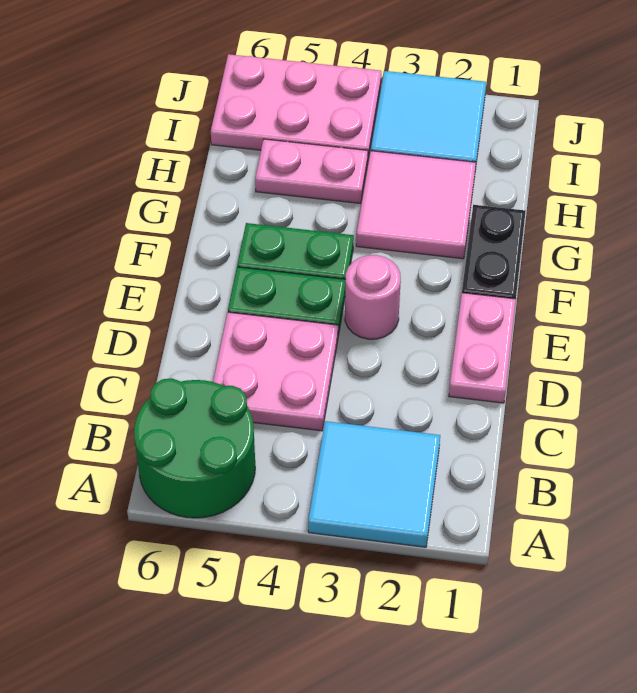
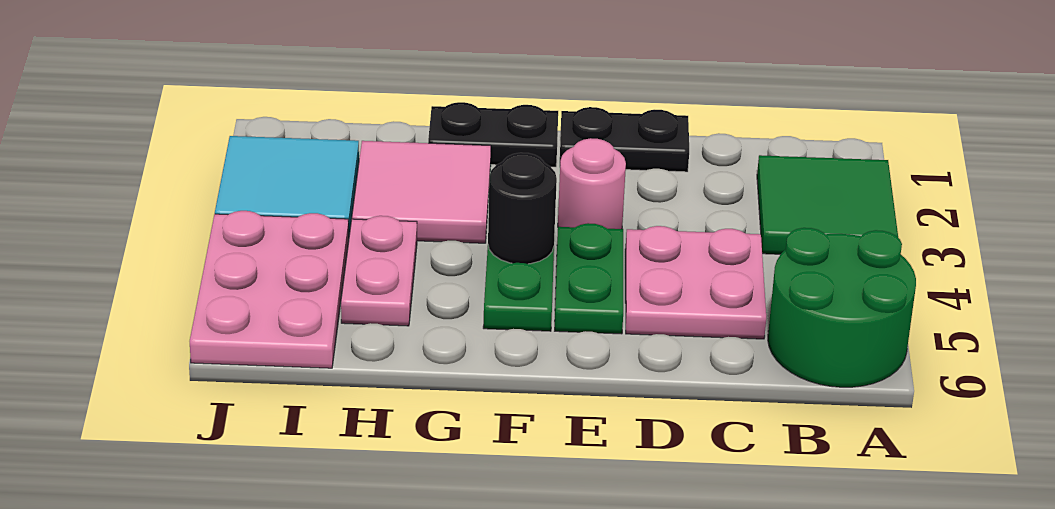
cyan tile A2:B3 level 1 -> green tile A2:B3 level 1
pink plate D1:E1 level 1 -> black plate D1:E1 level 1
none -> black round brick F4 level 2

